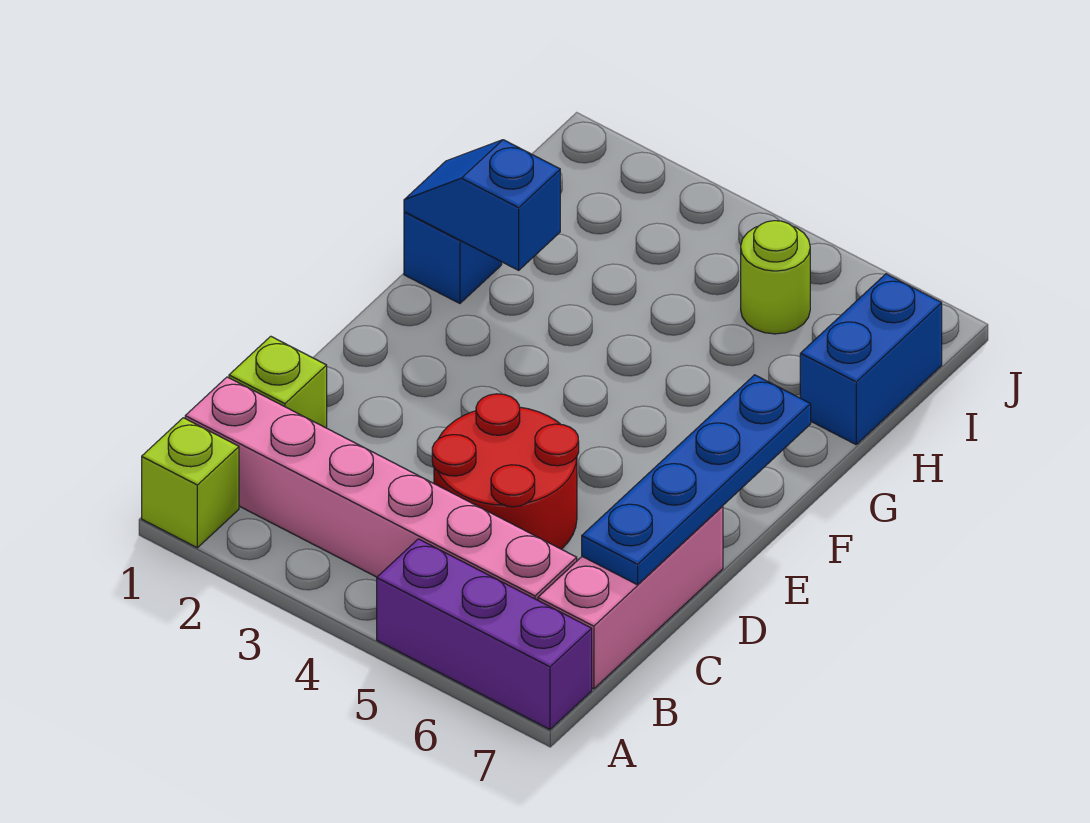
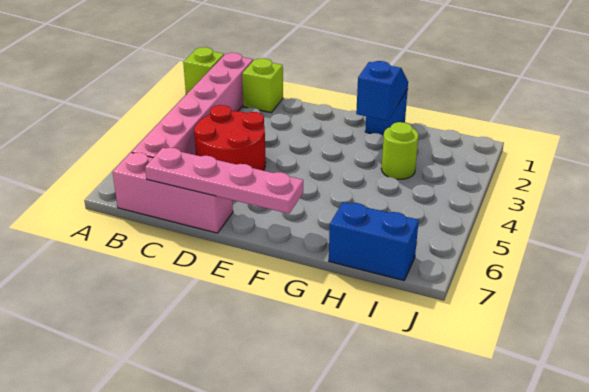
purple brick A5:A7 level 1 -> none
blue plate C7:F7 level 2 -> pink plate C7:F7 level 2
lime round brick I5 level 1 -> lime round brick H3 level 1

